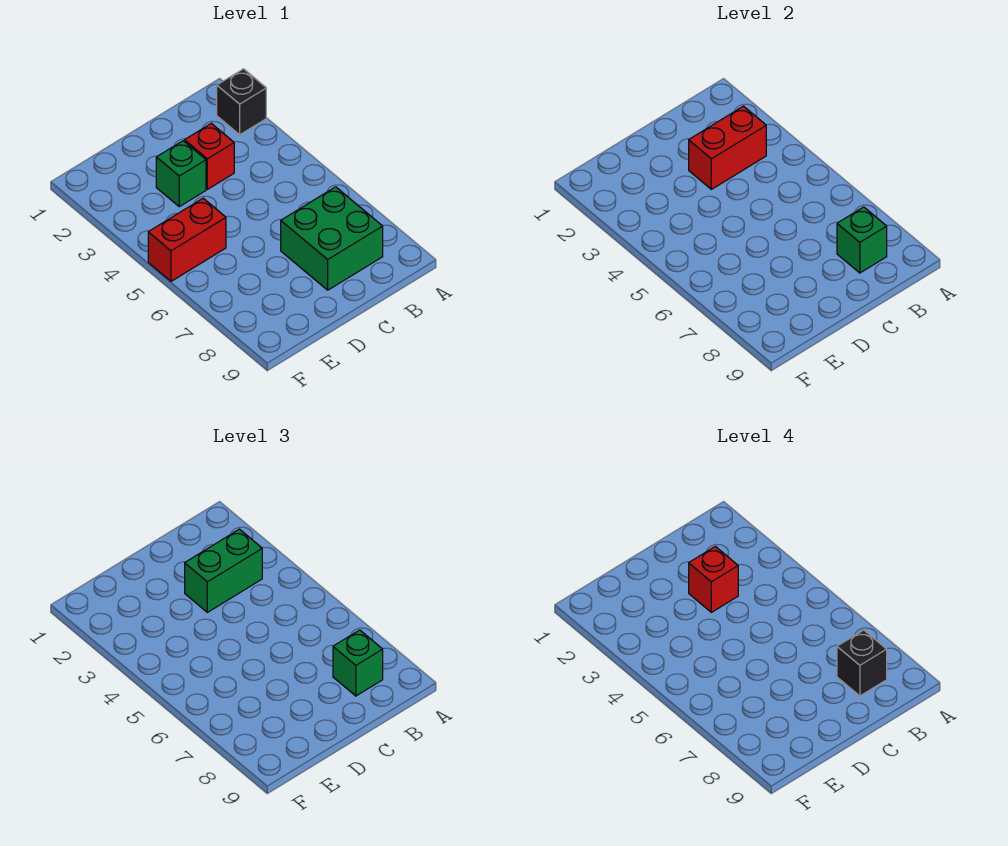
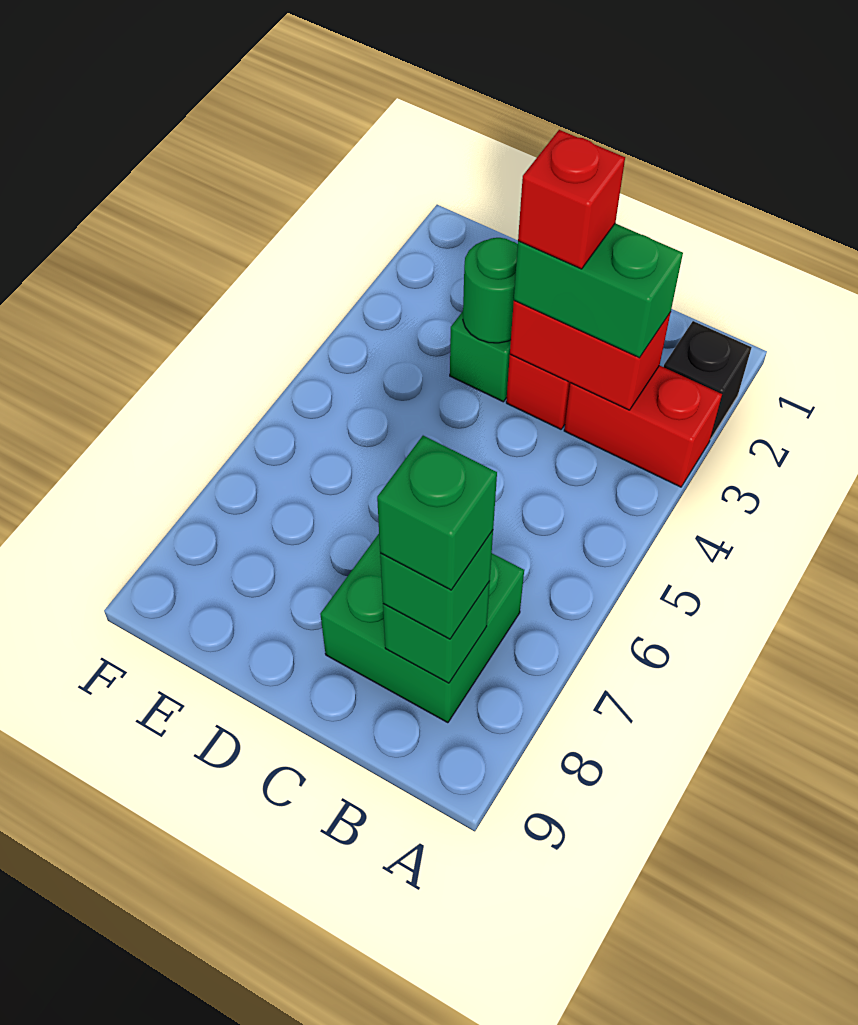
black brick B8 level 4 -> green brick B8 level 4
none -> green round brick D3 level 2
red brick E5:F5 level 1 -> red brick A3:B3 level 1

